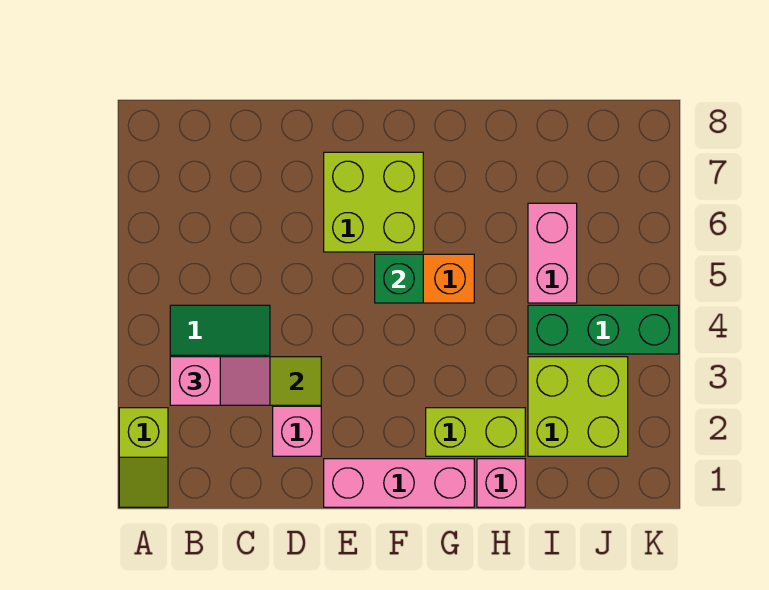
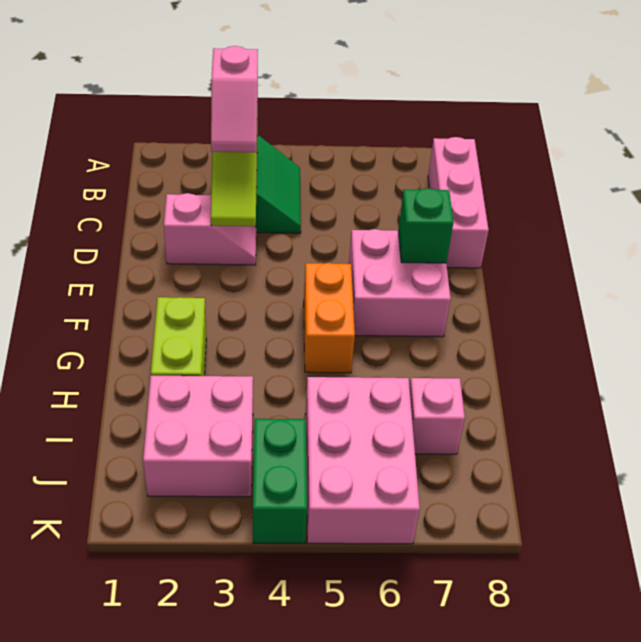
lime slope A1:A2 level 1 top 2 -> none
pink brick E1:G1 level 1 -> pink brick B8:D8 level 1
lime brick E6:F7 level 1 -> pink brick E6:F7 level 1
green brick F5 level 2 -> green brick E7 level 2
pink brick H1 level 1 -> pink brick I7 level 1
lime brick I2:J3 level 1 -> pink brick I2:J3 level 1
green brick I4:K4 level 1 -> green brick J4:K4 level 1
pink brick I5:I6 level 1 -> pink brick I5:K6 level 1

